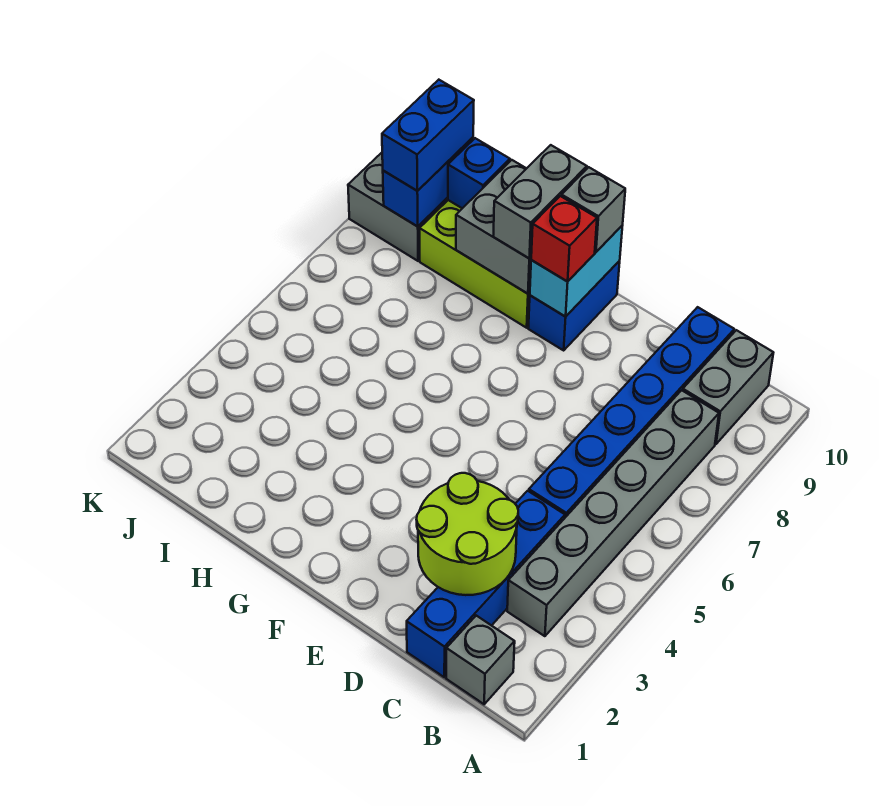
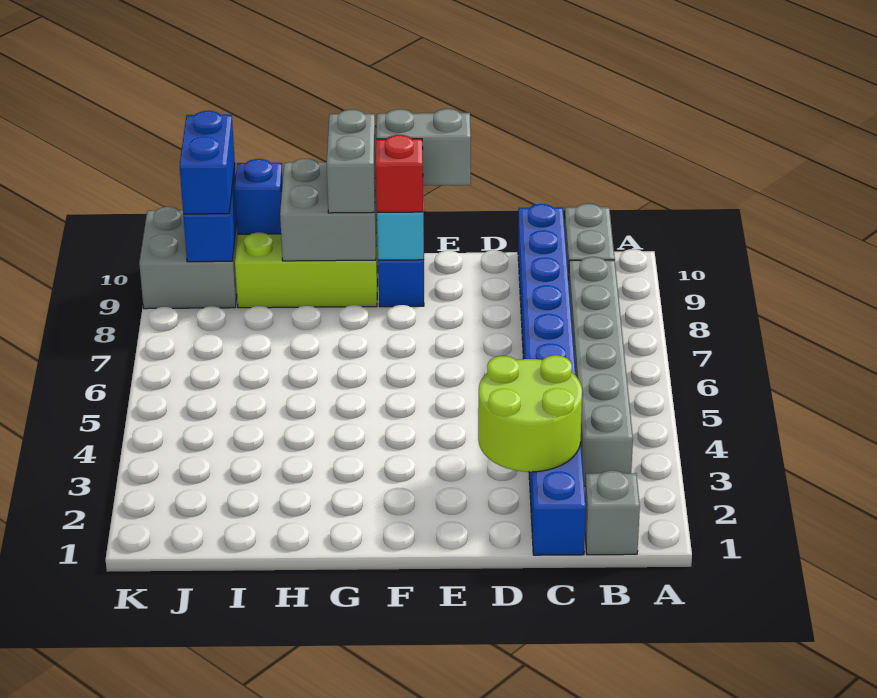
grey brick F10 level 3 -> grey brick E10:F10 level 3

